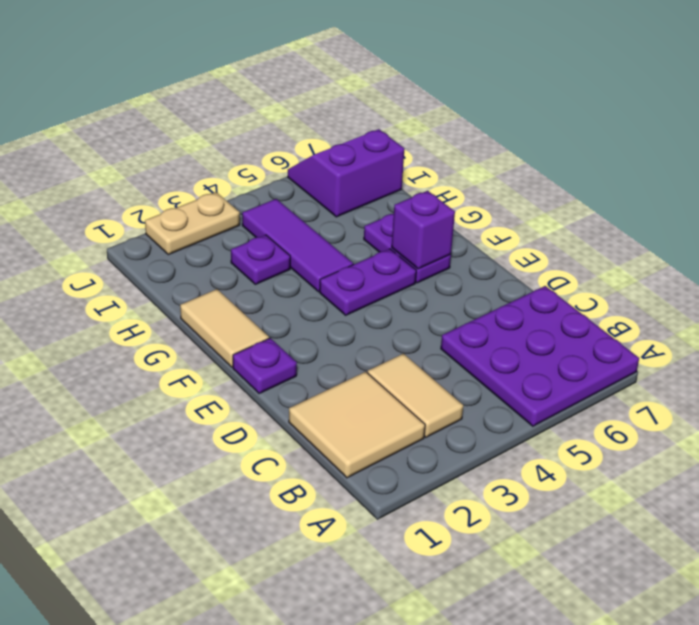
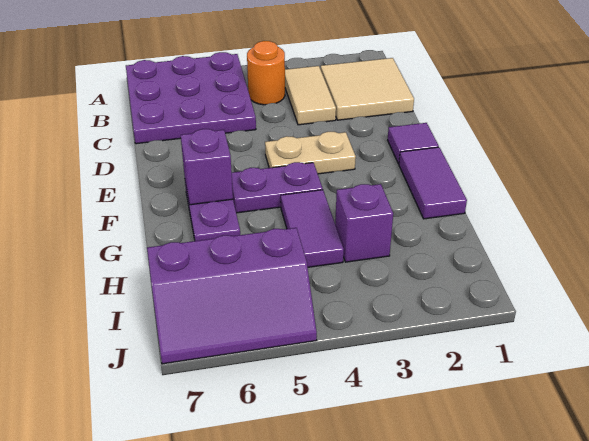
none -> orange round brick B4 level 1
purple plate E1 level 1 -> purple tile E1 level 1
tan tile F1:G1 level 1 -> purple tile F1:G1 level 1
purple tile G4:I4 level 1 -> purple tile G4:H4 level 1
purple plate H3 level 1 -> purple brick H3 level 1
purple slope I6:J7 level 1 top I -> purple slope I5:J7 level 1 top I
tan plate J2:J3 level 1 -> tan plate E3:E4 level 1

